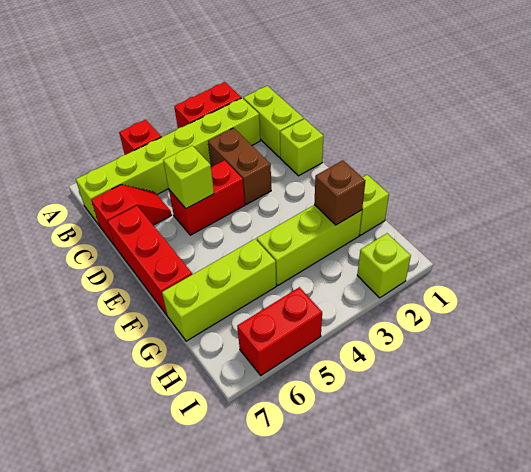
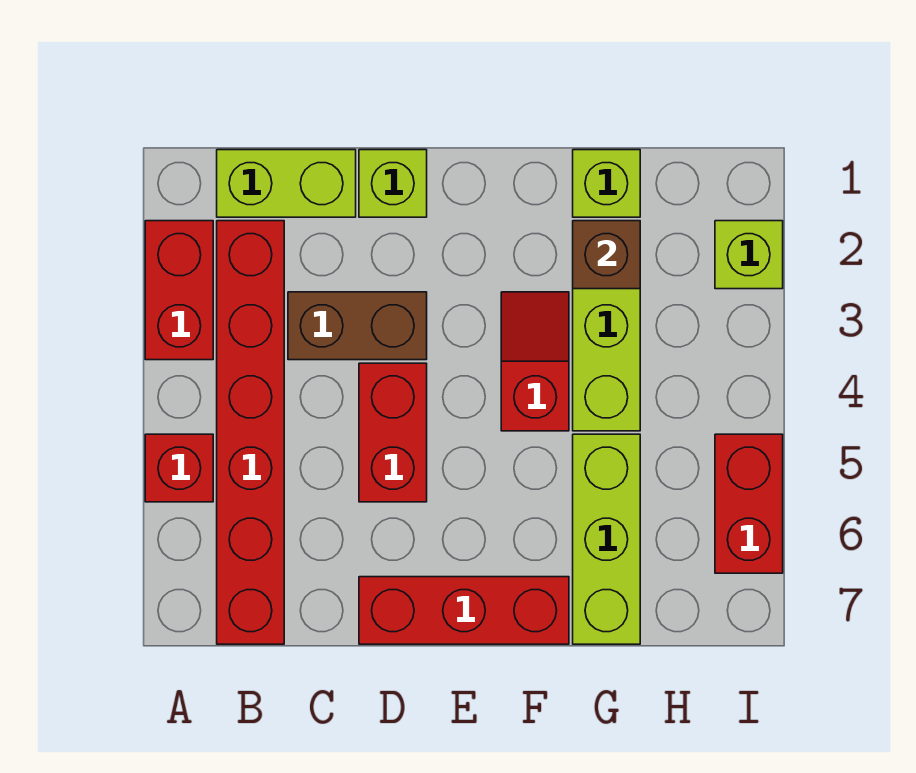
lime brick B2:B7 level 1 -> red brick B2:B7 level 1
red slope C6:C7 level 1 top 7 -> red slope F3:F4 level 1 top 4
lime brick D5 level 2 -> none

